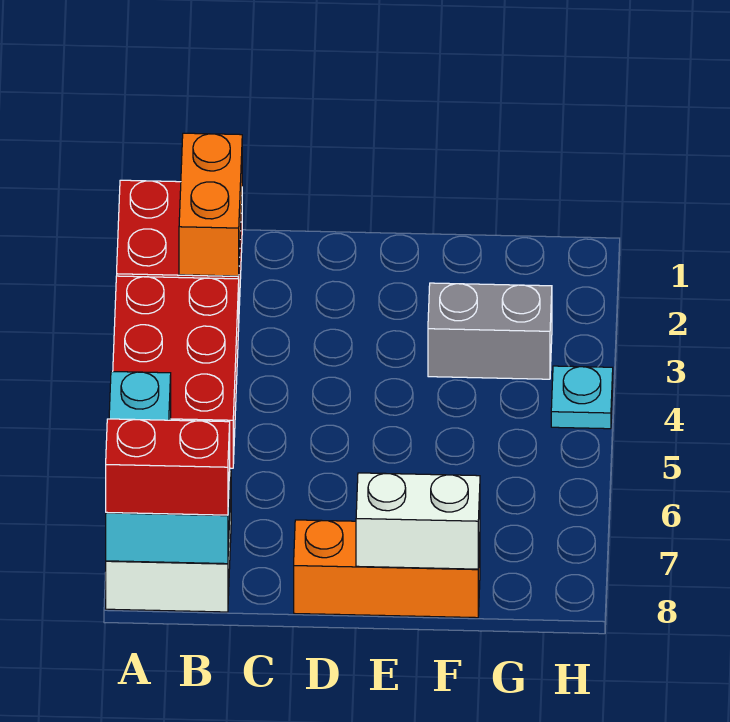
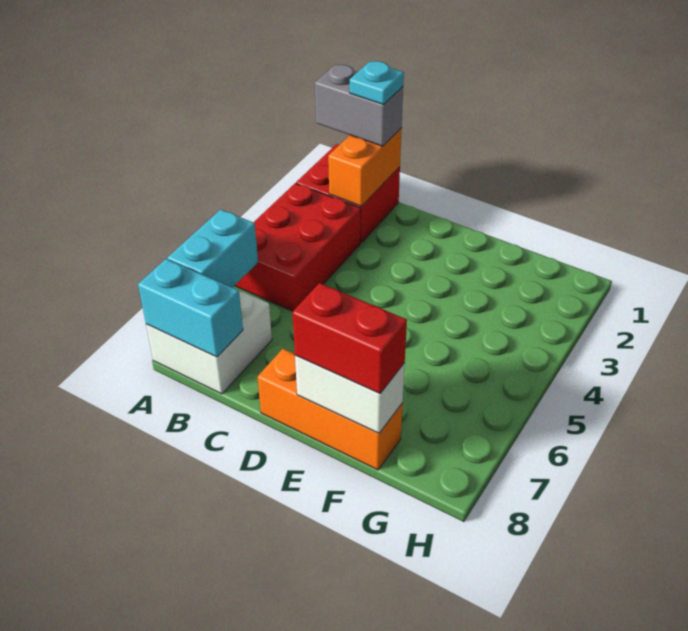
red brick A8:B8 level 3 -> red brick E8:F8 level 3
grey brick F3:G3 level 1 -> grey brick A1:B1 level 3
cyan plate H4 level 1 -> cyan plate B1 level 4

